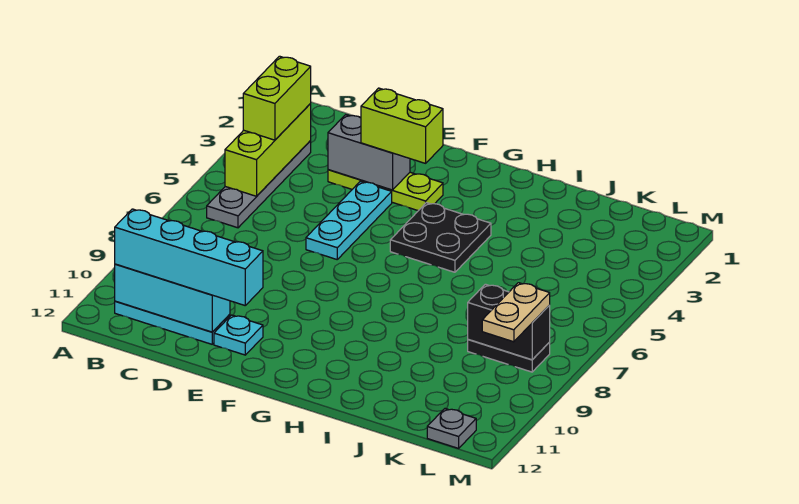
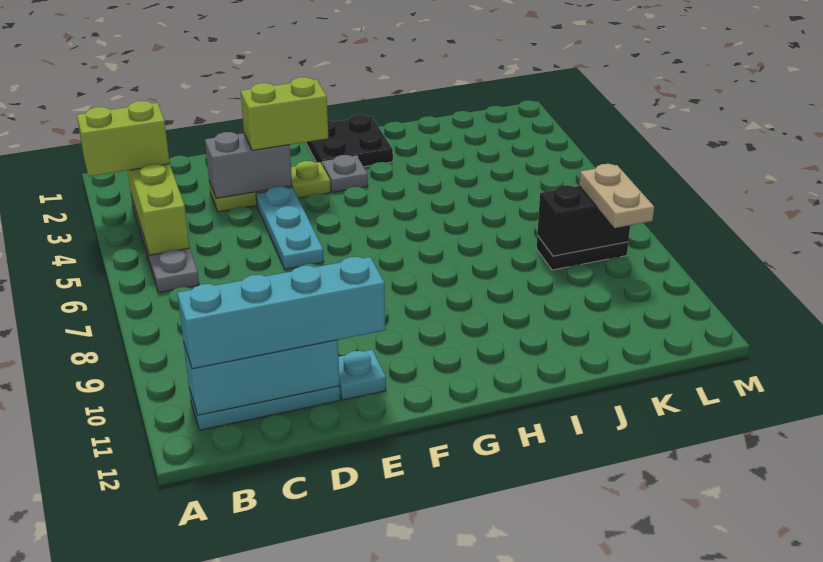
lime brick B3:B4 level 3 -> lime brick A3:B3 level 3
black plate G4:H5 level 1 -> black plate G1:H2 level 1
grey plate L12 level 1 -> grey plate G3 level 1

